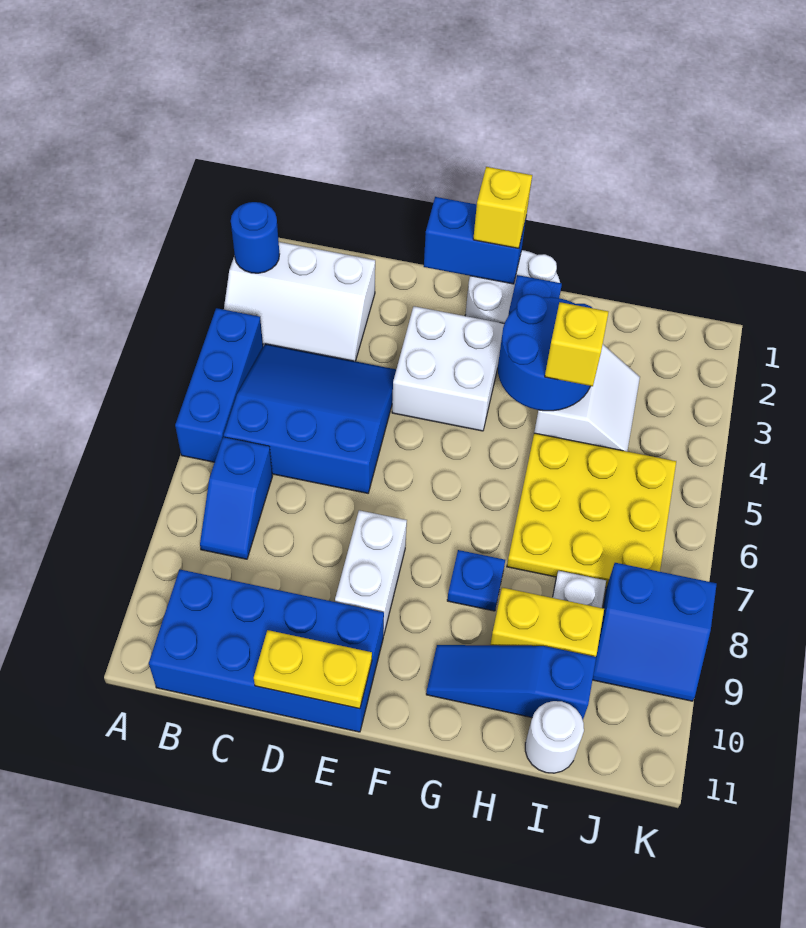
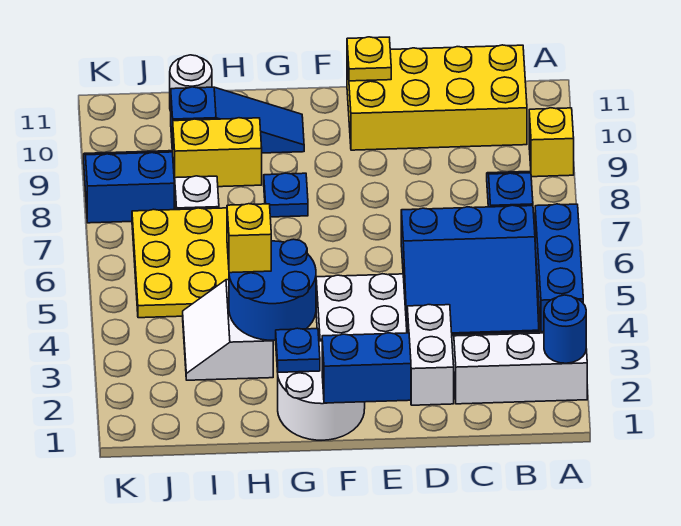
blue brick B10:E11 level 1 -> yellow brick B10:E11 level 1
yellow plate D11:E11 level 2 -> yellow plate E11 level 2
white brick E8:E9 level 1 -> white brick D2:D3 level 1
yellow brick F1 level 3 -> yellow brick A9 level 1

